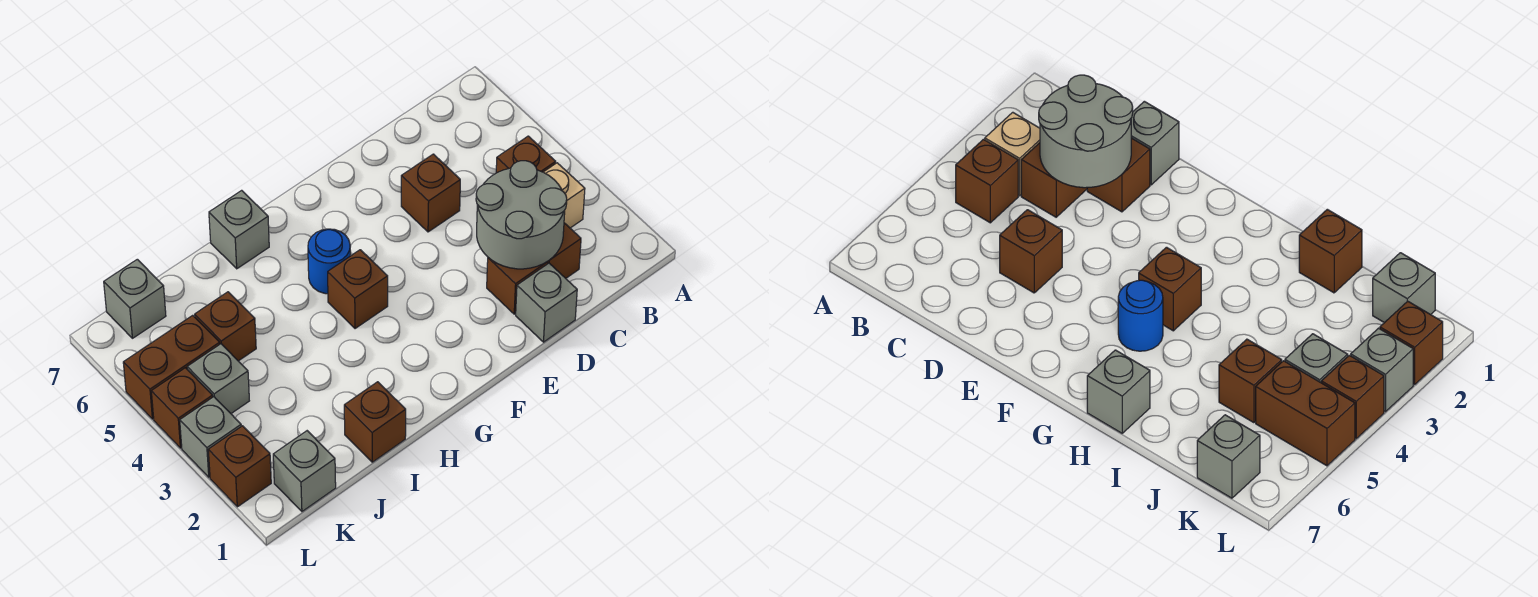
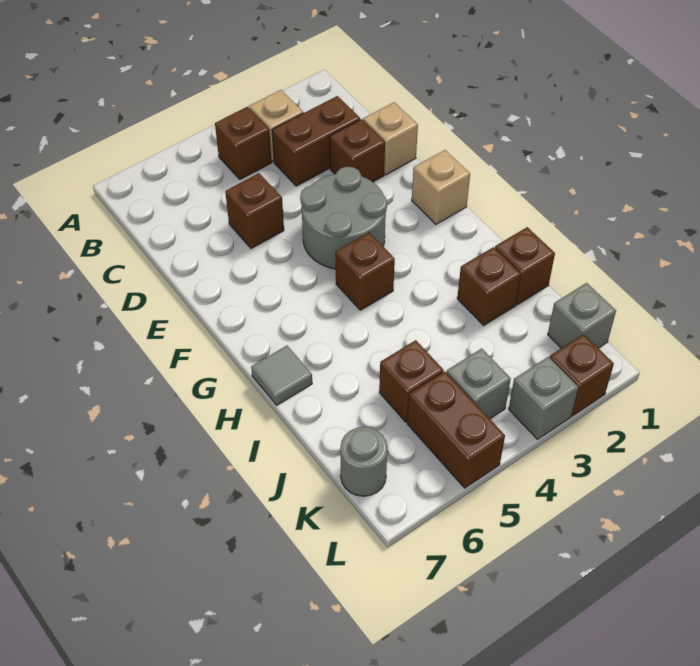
grey round brick C2:D3 level 2 -> grey round brick E3:F4 level 1
grey brick D1 level 1 -> tan brick D1 level 1
none -> tan brick F1 level 1
blue round brick G5 level 1 -> none
grey brick H7 level 1 -> grey tile H7 level 1
grey brick K7 level 1 -> grey round brick K7 level 1
brown brick L4 level 1 -> brown brick I2 level 1

